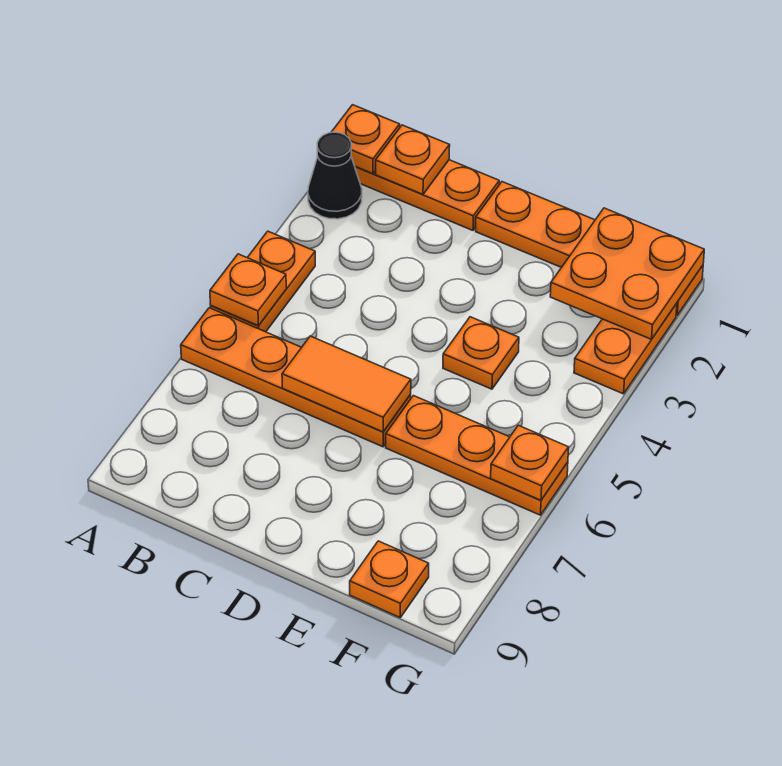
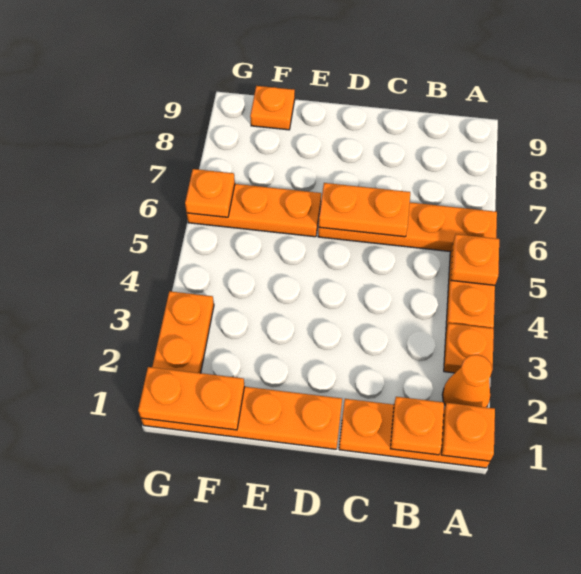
black cone A2 level 1 -> orange cone A2 level 1
orange tile C6:D6 level 2 -> orange plate C6:D6 level 2
orange plate E4 level 1 -> orange plate A3 level 1
orange plate F1:G2 level 2 -> orange plate F1:G1 level 2

